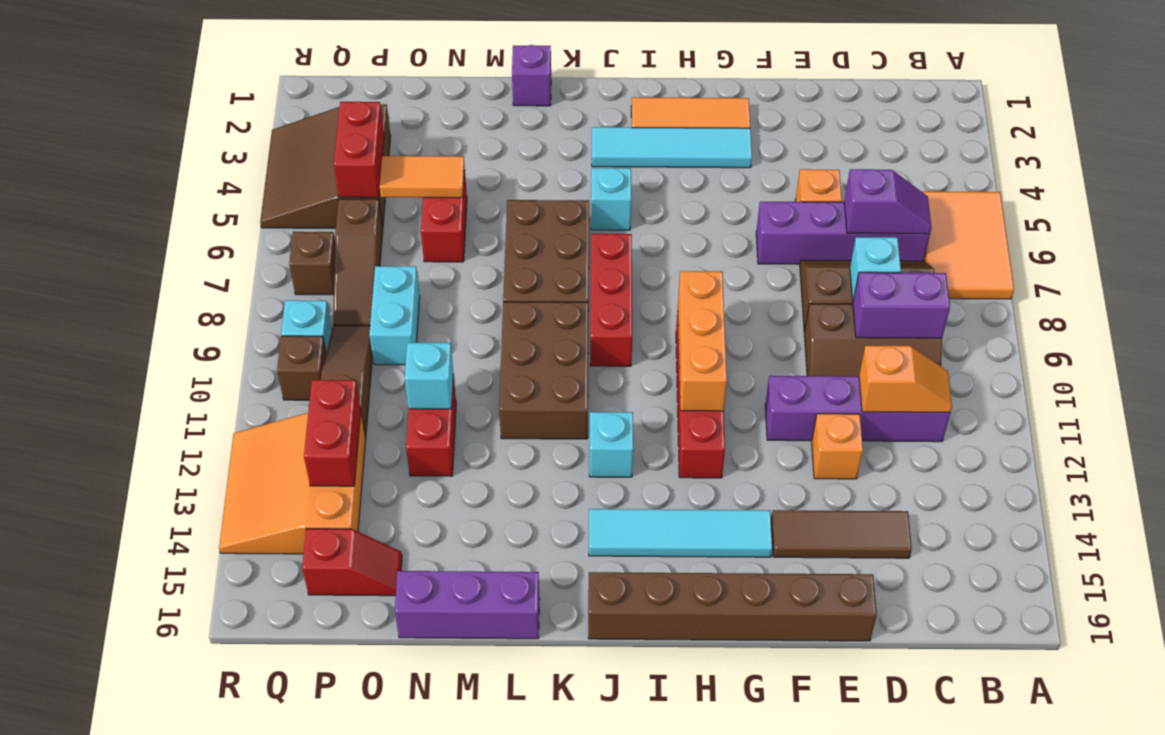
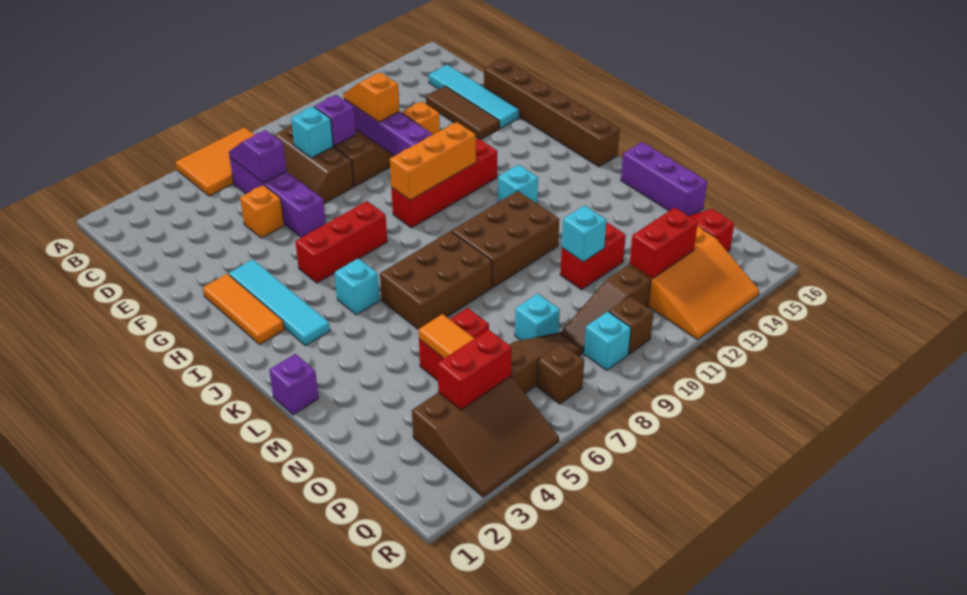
purple brick C9:D9 level 2 -> purple brick D9 level 2
cyan tile G14:J14 level 1 -> cyan tile C15:F15 level 1
red brick J7:J9 level 1 -> red brick H5:H7 level 1
cyan brick O8:O9 level 1 -> cyan brick O8 level 1

